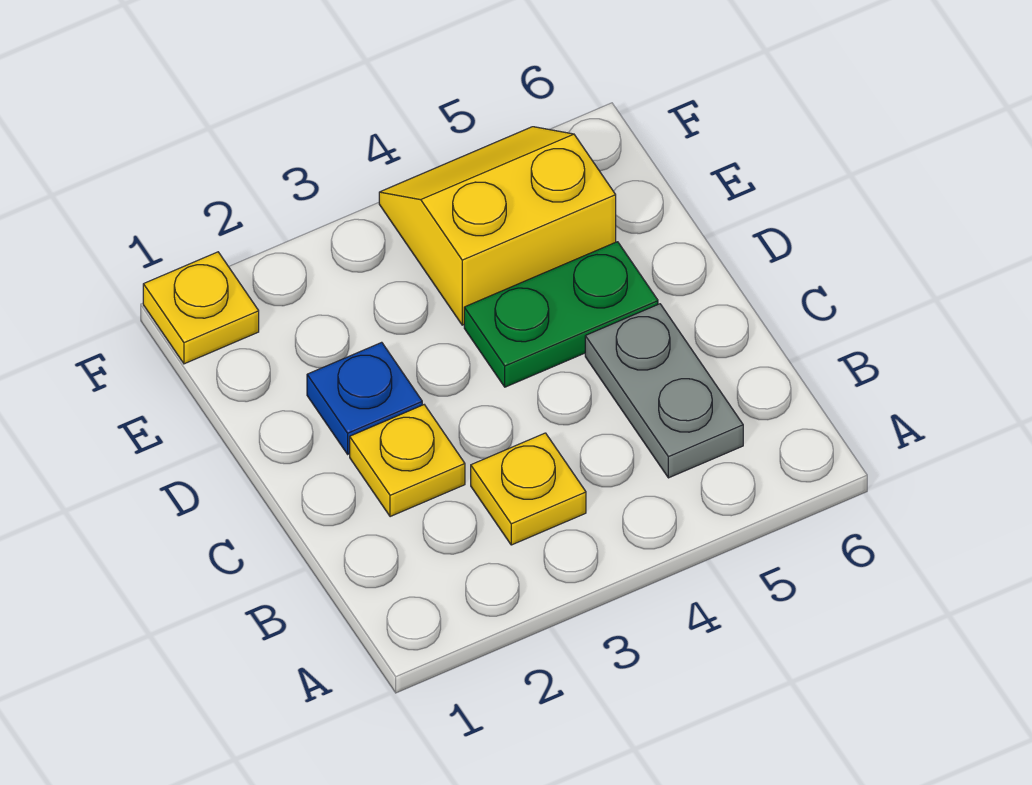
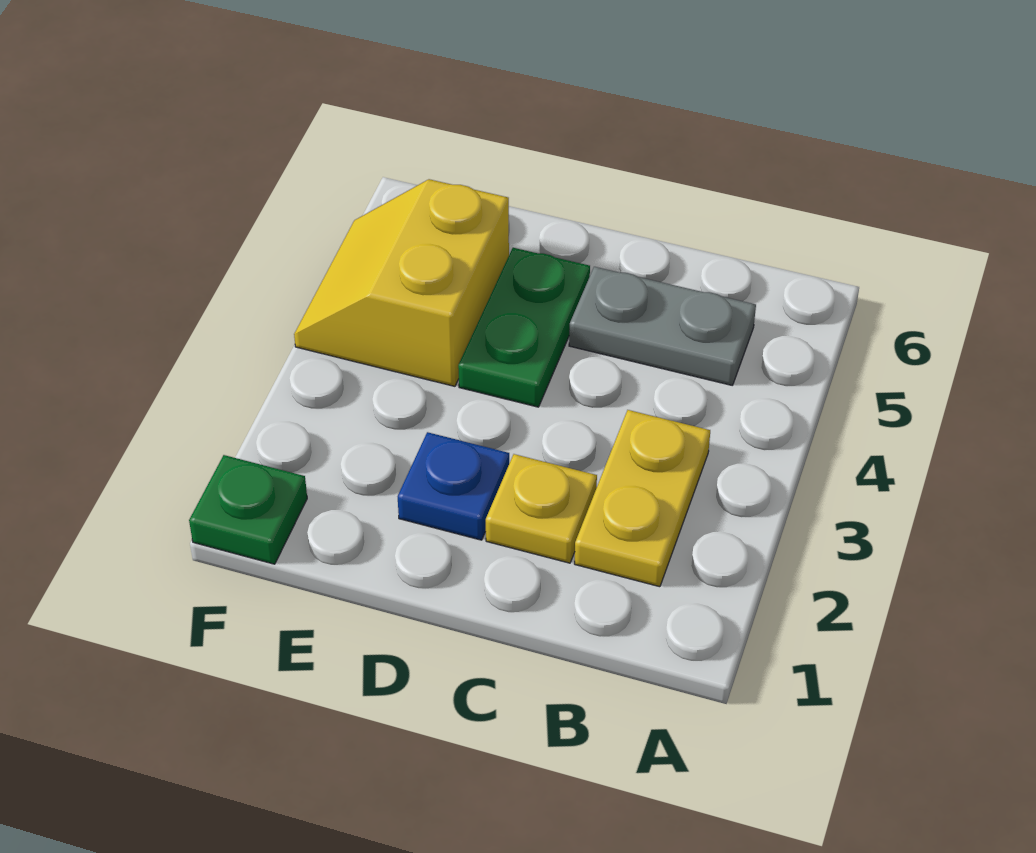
yellow plate B3 level 1 -> yellow plate B2:B3 level 1
yellow plate F1 level 1 -> green plate F1 level 1

